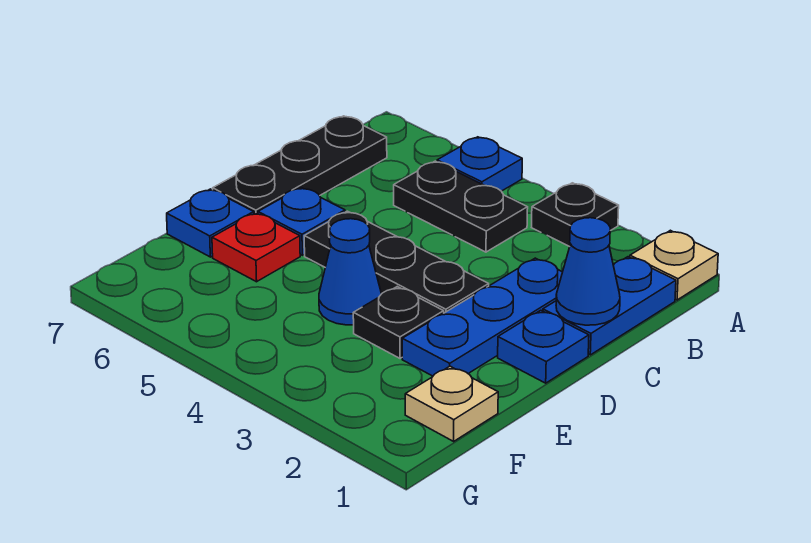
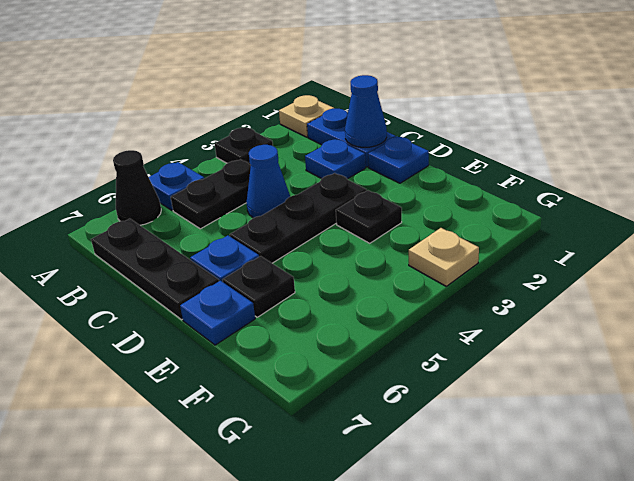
none -> black cone A6 level 1
blue plate C2:E2 level 1 -> blue plate C2 level 1
blue cone E4 level 1 -> blue cone C4 level 1
red plate E6 level 1 -> black plate E6 level 1
tan plate F1 level 1 -> tan plate G3 level 1

